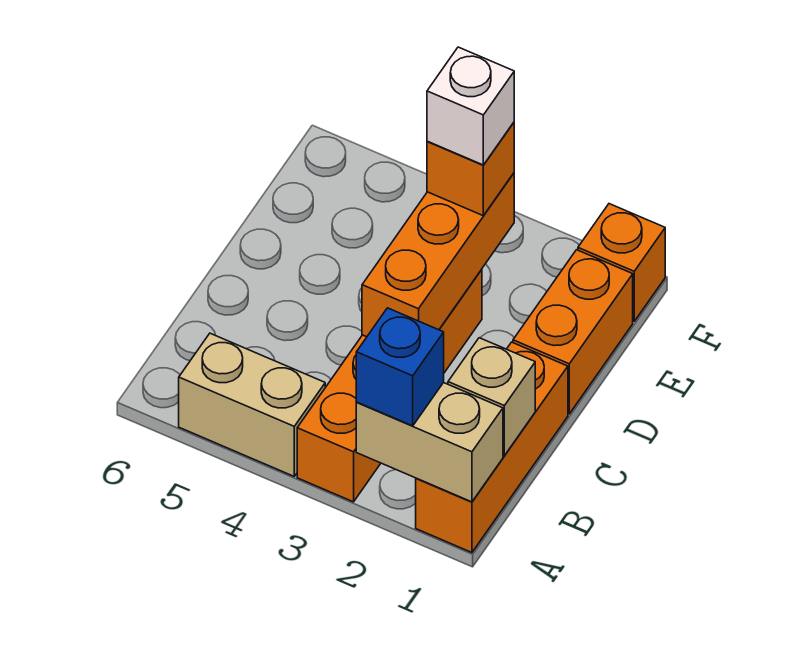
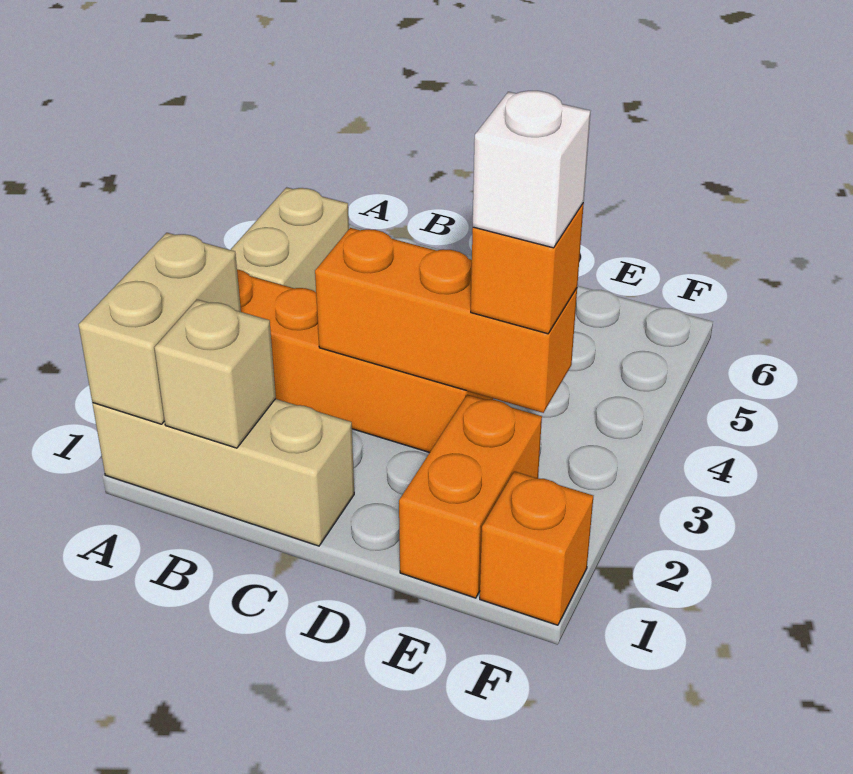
orange brick A1:C1 level 1 -> tan brick A1:C1 level 1
blue brick A2 level 3 -> none
orange brick D1:E1 level 1 -> orange brick E1:E2 level 1

